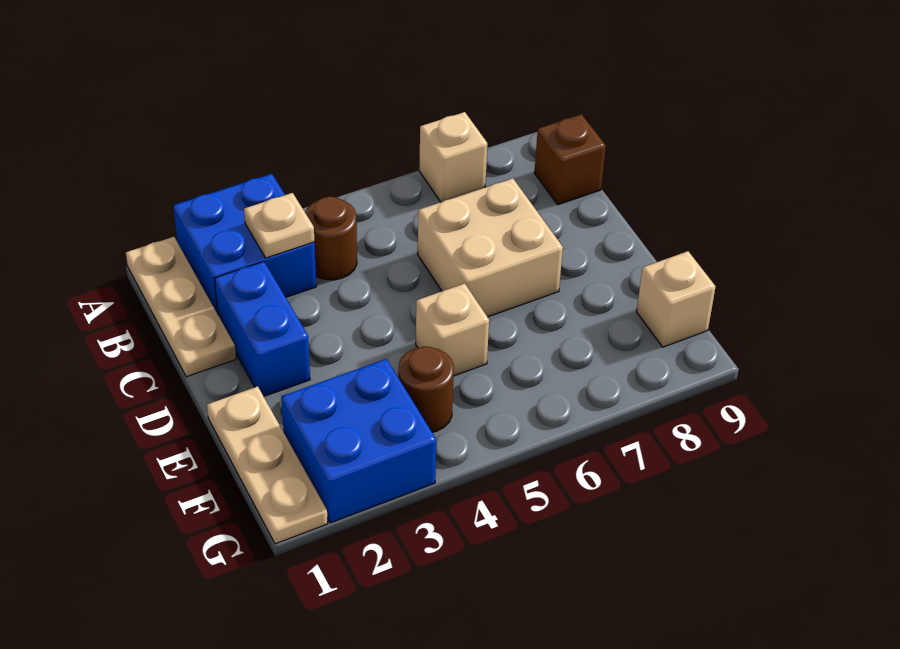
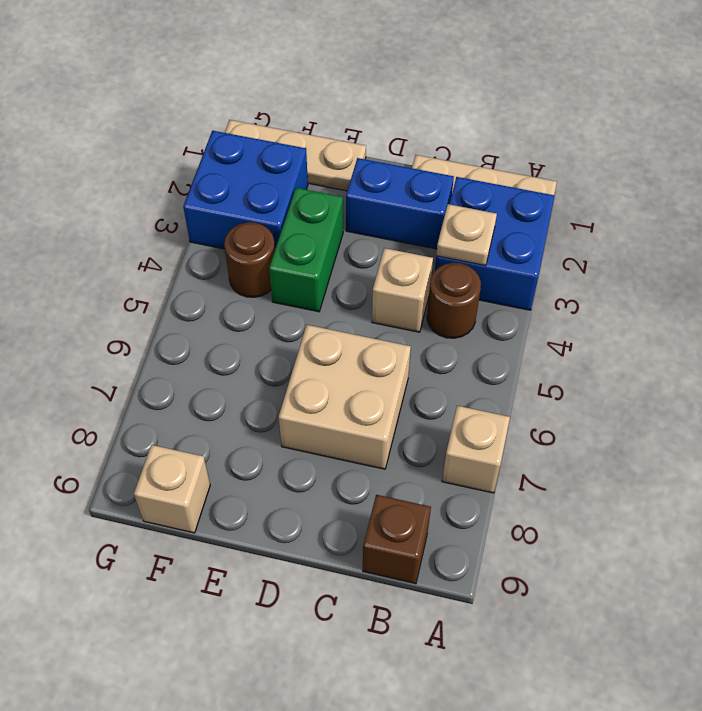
none -> green brick E3:E4 level 1
tan brick E5 level 1 -> tan brick C4 level 1

